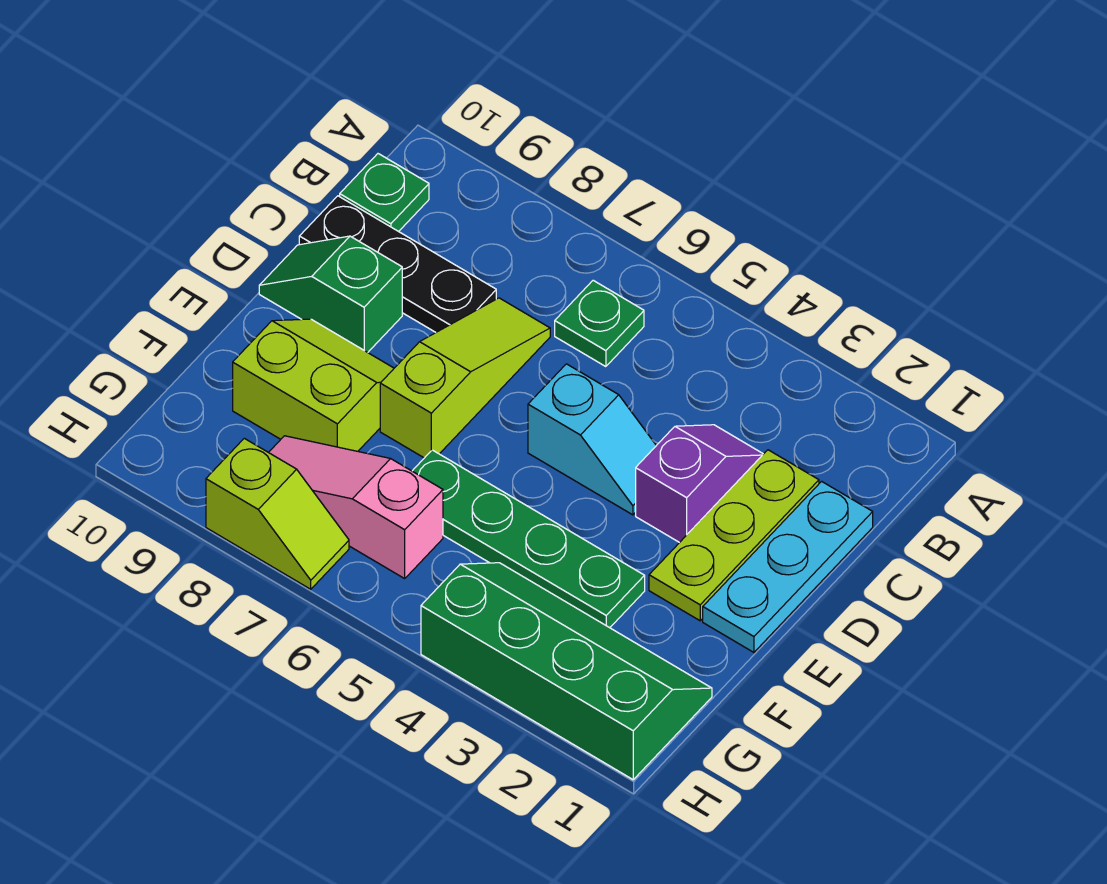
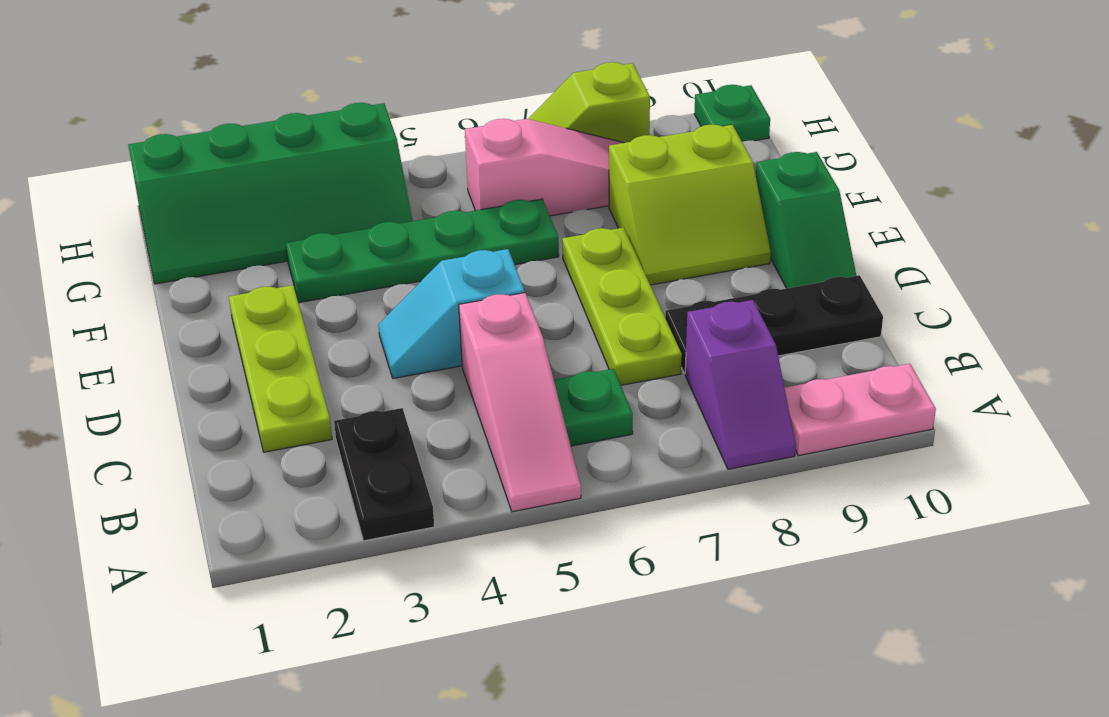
none -> black plate A3:B3 level 1
none -> pink slope A5:C5 level 1 top C
none -> pink plate A9:A10 level 1
green plate B10 level 1 -> green plate H10 level 1
cyan plate C1:E1 level 1 -> none
purple slope C3:D3 level 1 top D -> purple slope A8:B8 level 1 top B
lime slope C7:E7 level 1 top E -> lime plate C7:E7 level 1
green slope D9:D10 level 1 top 9 -> green slope D10:E10 level 1 top E

